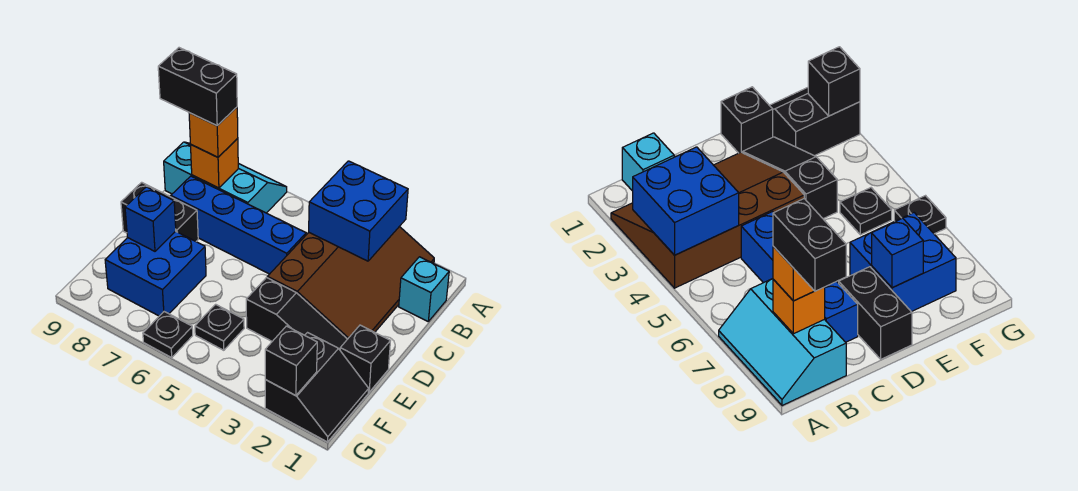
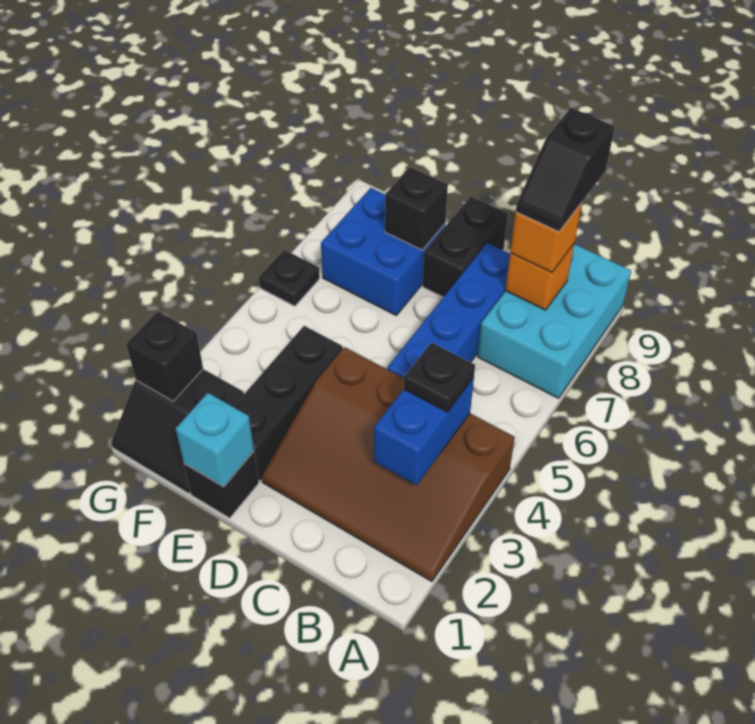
blue brick A3:B4 level 2 -> blue brick B3:B4 level 2
cyan slope A7:B9 level 1 top B -> cyan brick A7:B9 level 1
cyan brick B1 level 1 -> cyan brick E1 level 2
black brick B8:B9 level 4 -> black slope B8:B9 level 4 top 9
black slope E2:E4 level 1 top 4 -> black brick E2:E4 level 1
blue brick E8 level 2 -> black brick E8 level 2
black plate F5 level 1 -> black plate B4 level 3

